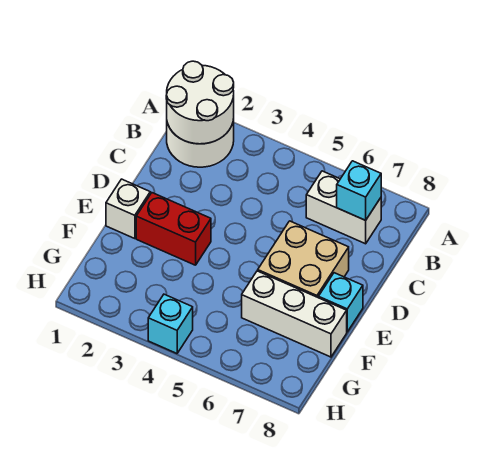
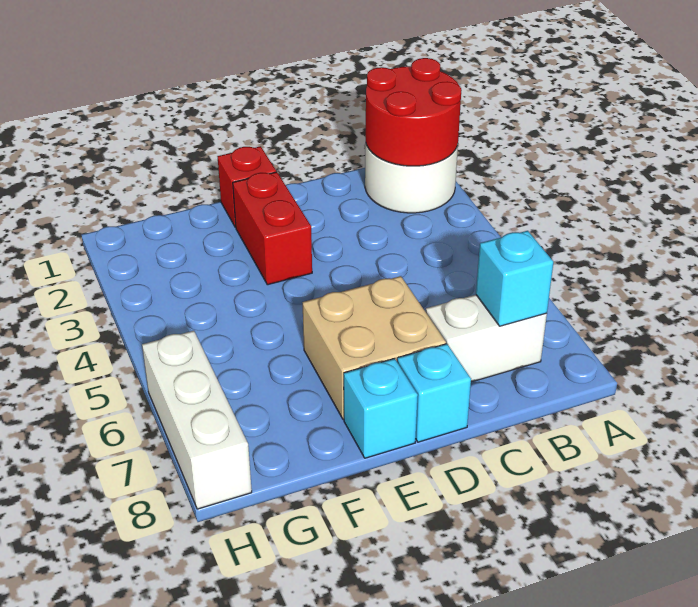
white round brick A1:B2 level 2 -> red round brick A1:B2 level 2
white brick B6:B7 level 1 -> white brick B7:C7 level 1
white brick E1 level 1 -> red brick E1 level 1
white brick F6:F8 level 1 -> white brick H6:H8 level 1
cyan brick H4 level 1 -> cyan brick D8 level 1

